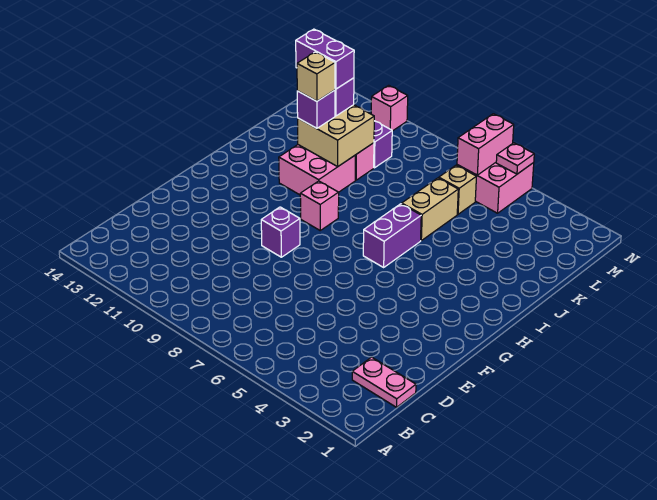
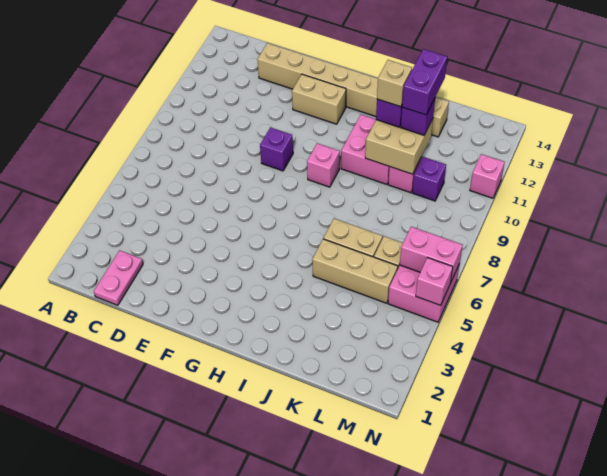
none -> tan brick D13:K13 level 1
none -> tan brick F12:G12 level 1
purple brick H6:I6 level 1 -> none
none -> tan brick J5:L5 level 1
pink plate N5 level 2 -> pink brick N5 level 2

